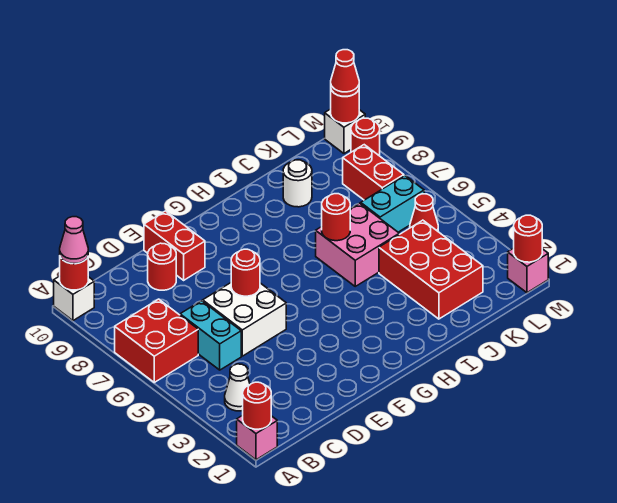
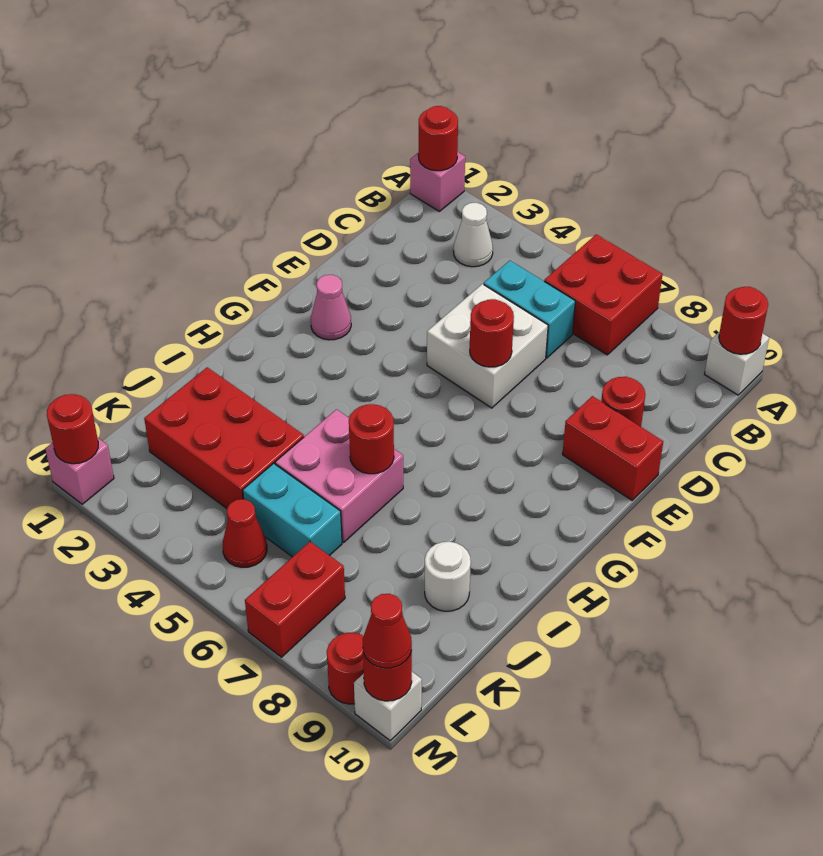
pink cone A10 level 3 -> pink cone F2 level 1
cyan brick K6:L6 level 1 -> cyan brick K5:K6 level 1
red brick L7:L8 level 1 -> red brick L7:M7 level 1

